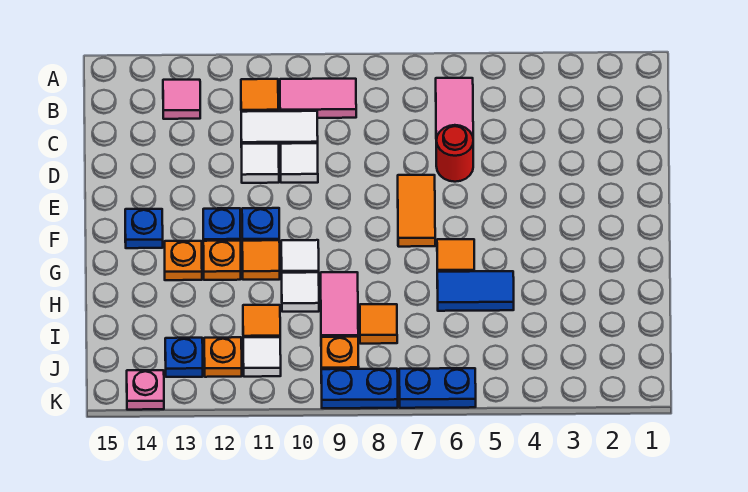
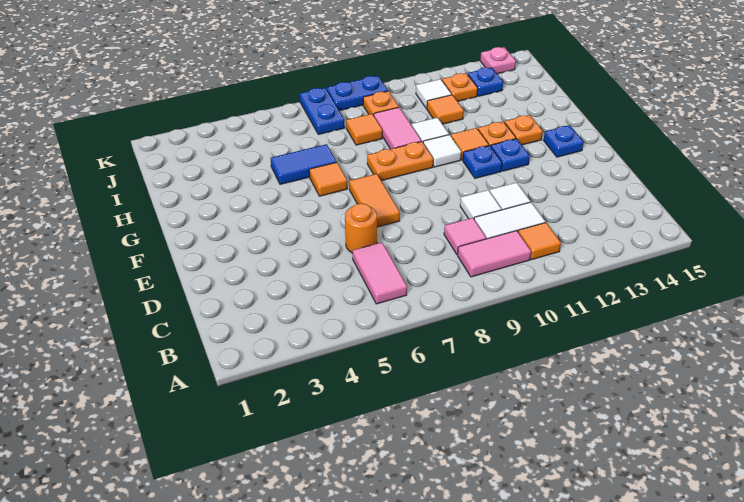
pink tile B13 level 1 -> pink tile C9 level 1
red round brick D6 level 1 -> orange round brick D6 level 1
none -> orange plate G8:G9 level 1
blue plate K6:K7 level 1 -> blue plate J7:K7 level 1

